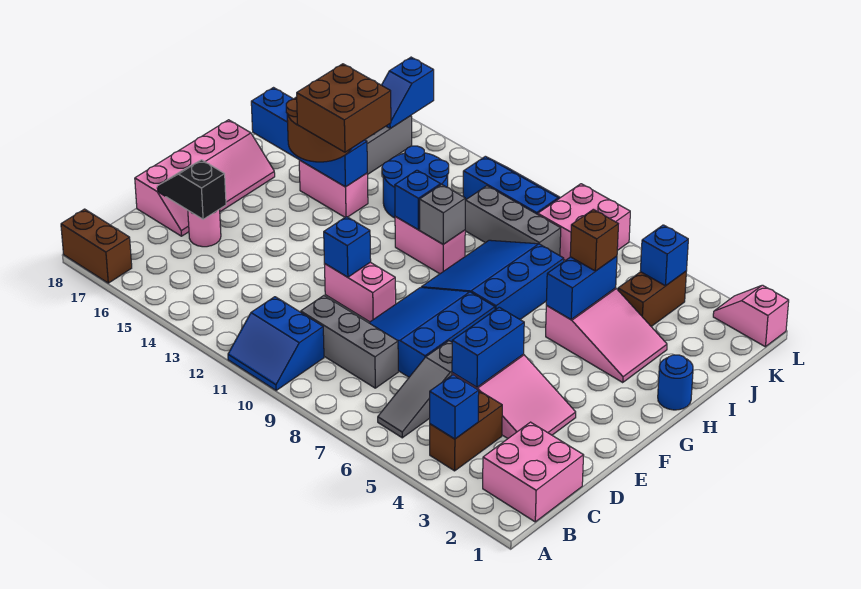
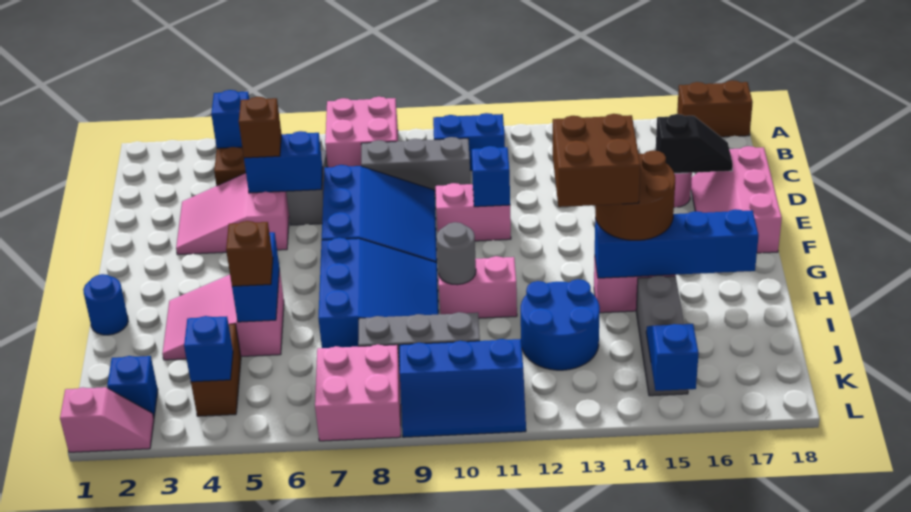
pink brick B1:C2 level 1 -> pink brick A7:B8 level 1
blue brick D5:E5 level 2 -> blue brick D5:D6 level 2
none -> brown brick D5 level 3
pink slope D17:G18 level 1 top 18 -> pink slope D17:F18 level 1 top 18
grey brick H10 level 2 -> grey round brick H10 level 2
blue brick H11 level 2 -> blue brick K2 level 1

